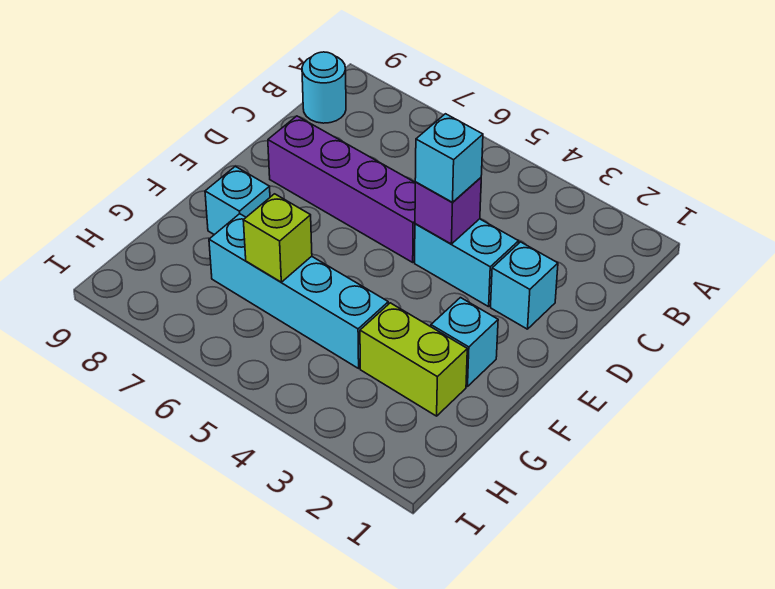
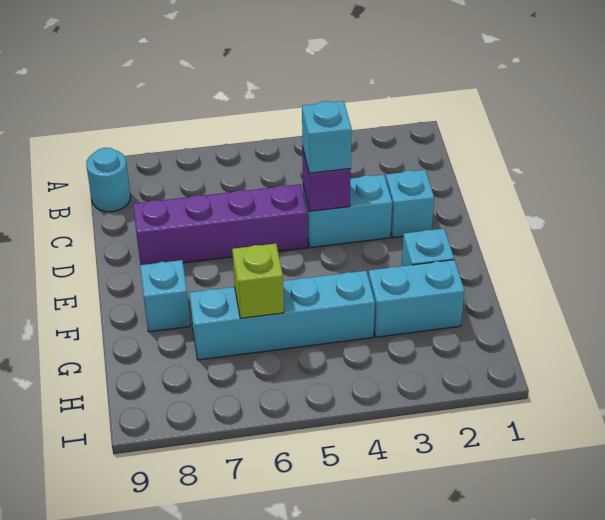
lime brick G2:G3 level 1 -> cyan brick G2:G3 level 1

